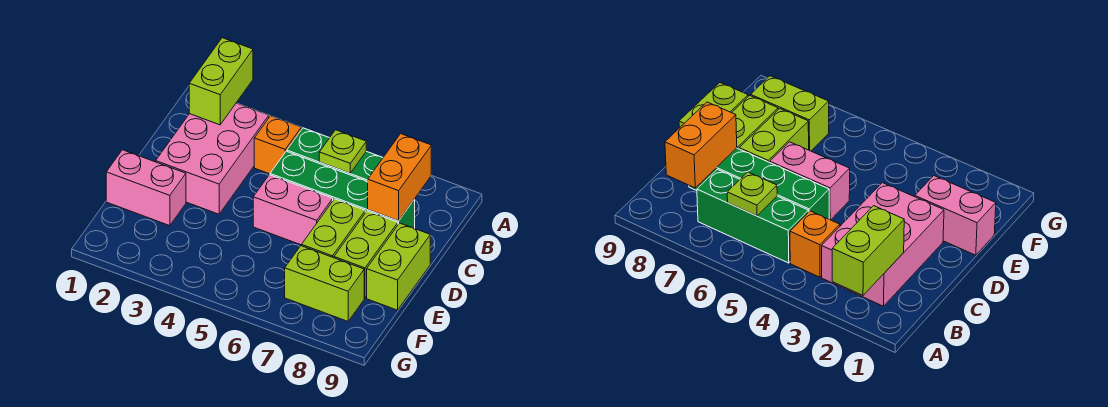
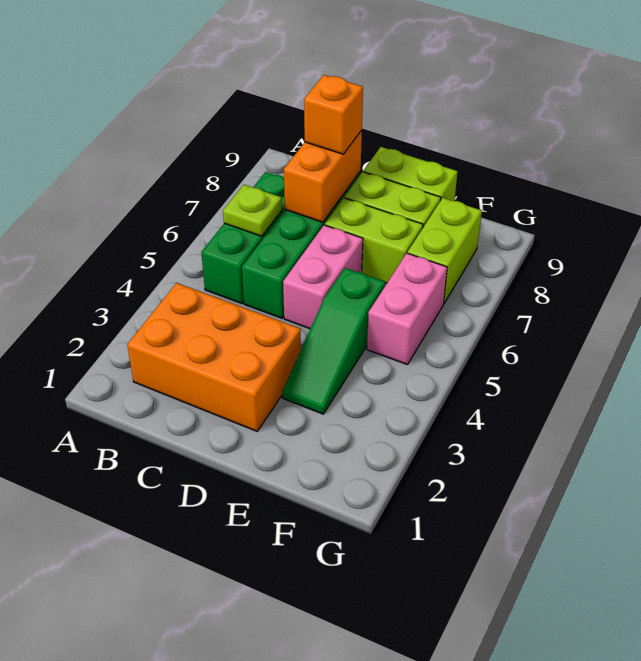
lime brick A2:B2 level 2 -> none
pink brick B2:D3 level 1 -> orange brick B2:D3 level 1
orange brick B4 level 1 -> orange brick C8 level 3
orange brick B8:C8 level 2 -> orange brick C7:C8 level 2
pink brick E1:E2 level 1 -> pink brick F5:F6 level 1
none -> green slope E3:E5 level 1 top 5

